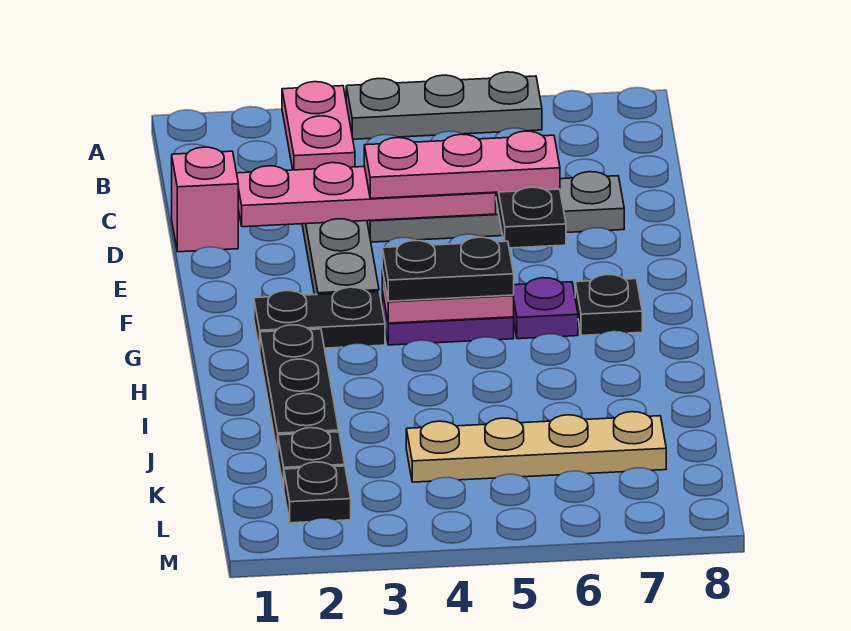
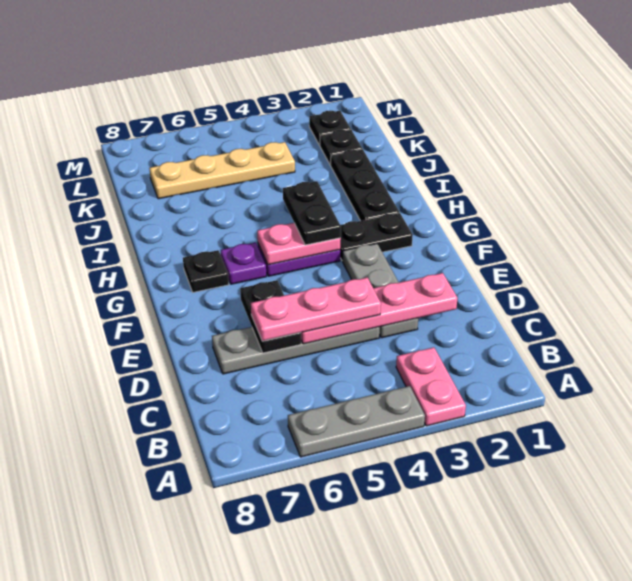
pink brick D1 level 1 -> none
black plate G4:G5 level 3 -> black plate G4:H4 level 3

